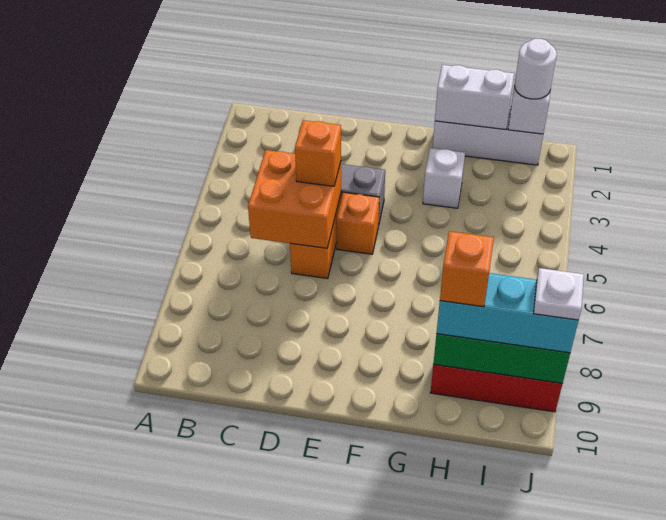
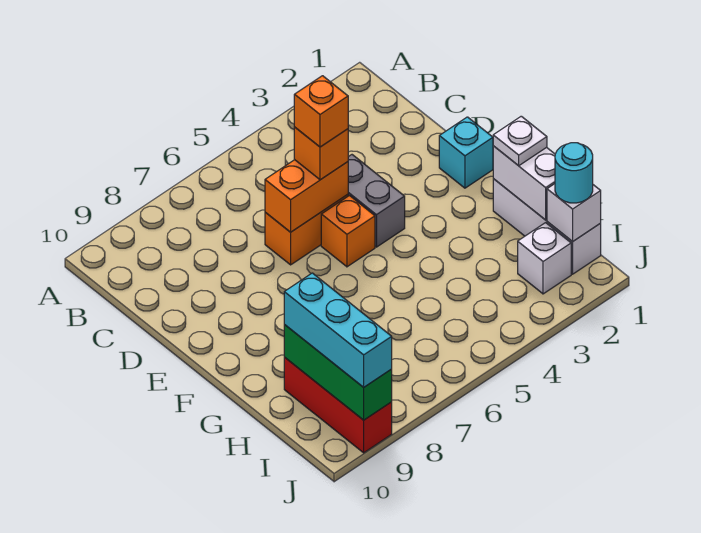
orange brick C5:D6 level 2 -> orange brick D5:D6 level 2
none -> cyan brick E1 level 1
white brick G3 level 1 -> white brick I2 level 1
orange brick H9 level 4 -> orange brick D5 level 4
white round brick I1 level 3 -> cyan round brick I1 level 3
white plate J9 level 4 -> white plate G1 level 3

